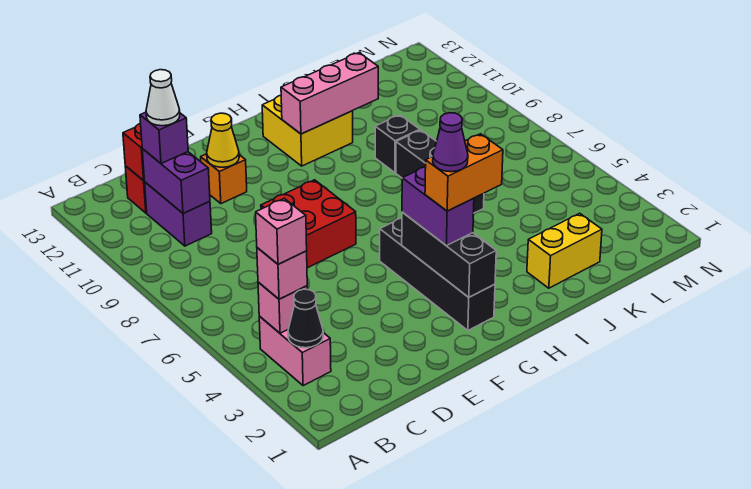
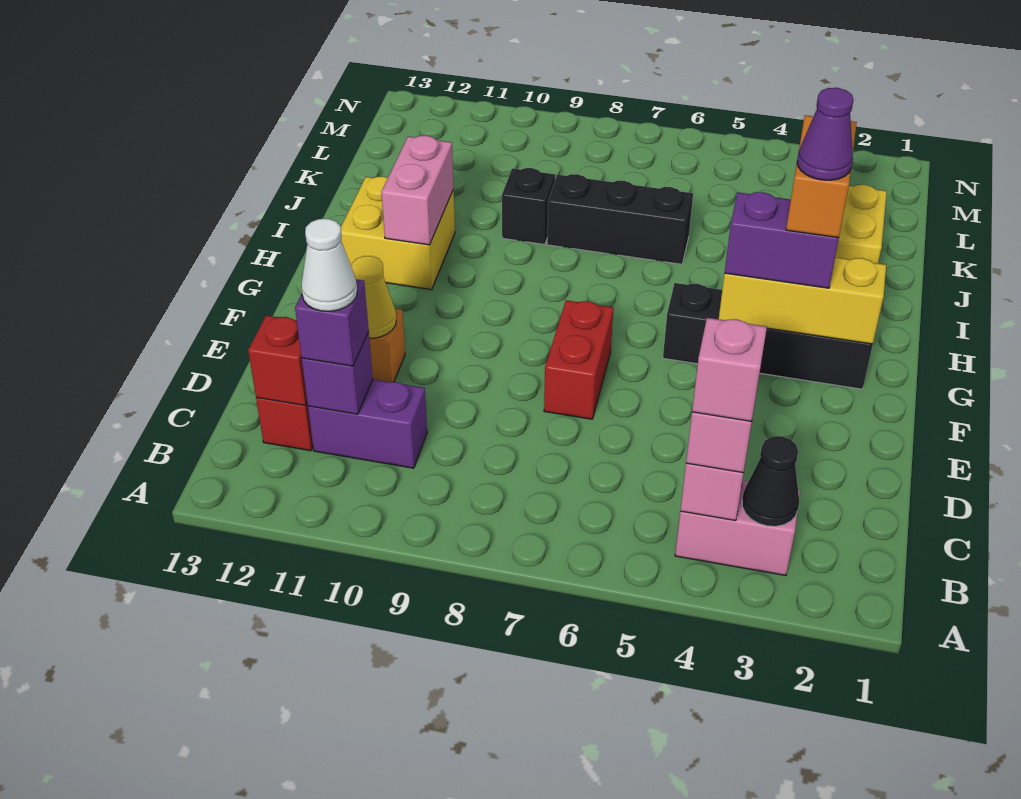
purple brick C10:C11 level 2 -> purple brick C11 level 2
red brick E7:F8 level 1 -> red brick E7:F7 level 1
black brick G2:G4 level 2 -> yellow brick G2:G4 level 2
pink brick H11:J11 level 2 -> pink brick H11:I11 level 2

